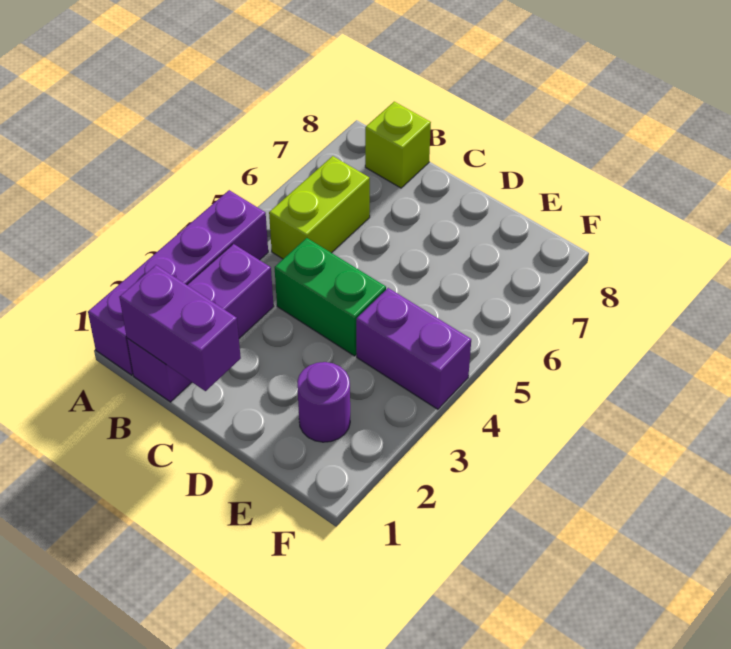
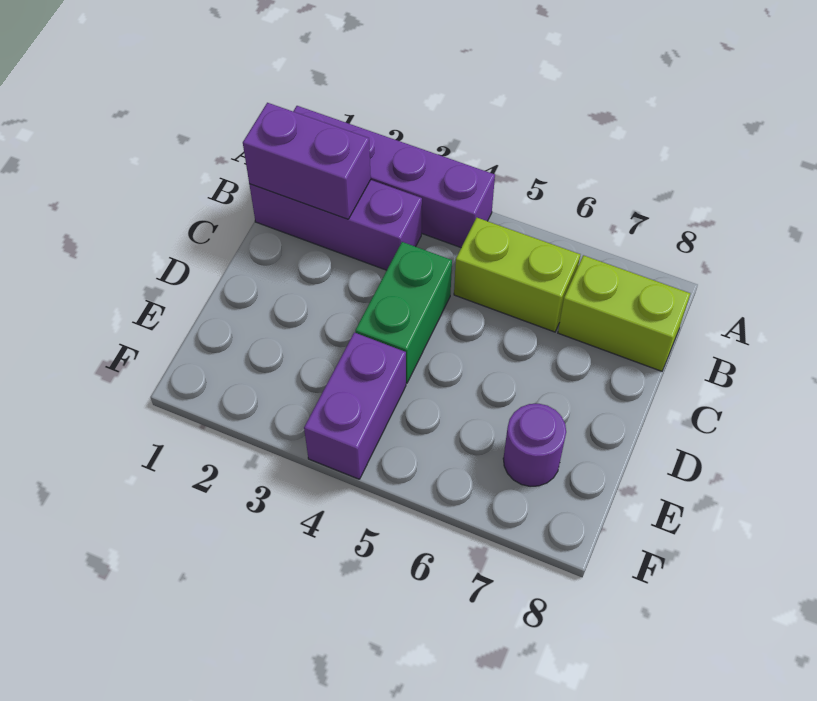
purple brick B1:C1 level 2 -> purple brick B1:B2 level 2
lime brick B8 level 1 -> lime brick B7:B8 level 1
purple round brick E2 level 1 -> purple round brick E7 level 1

